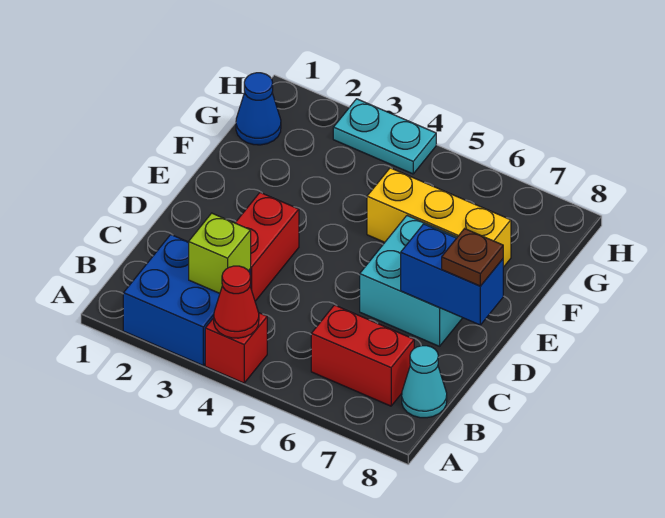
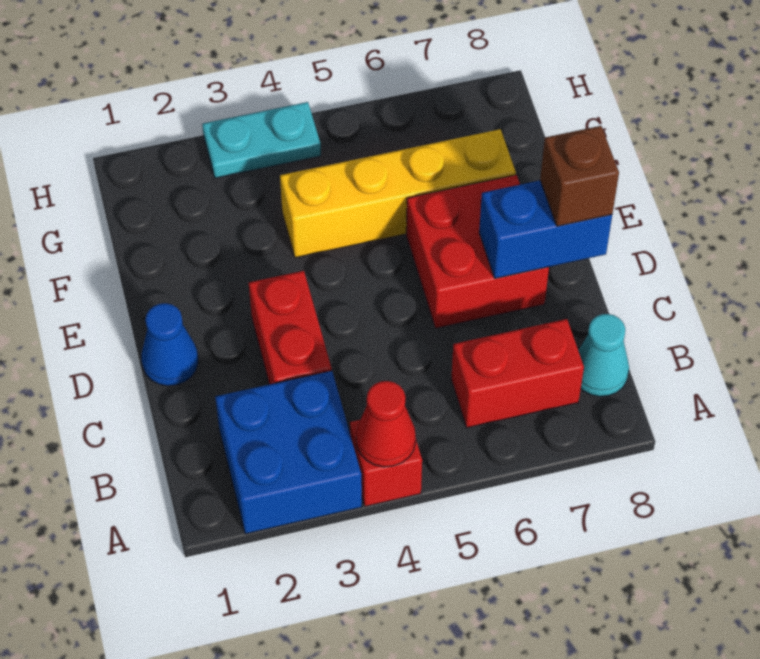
lime brick B3 level 2 -> none
cyan brick D6:E7 level 1 -> red brick D6:E7 level 1
brown plate D8 level 3 -> brown brick D8 level 3
yellow brick F5:F7 level 1 -> yellow brick F4:F7 level 1
blue cone G1 level 1 -> blue cone D1 level 1

